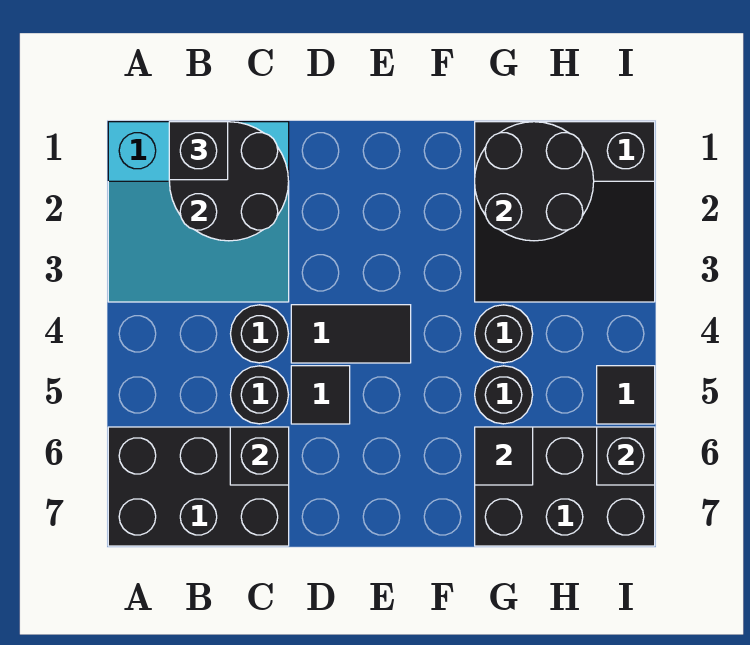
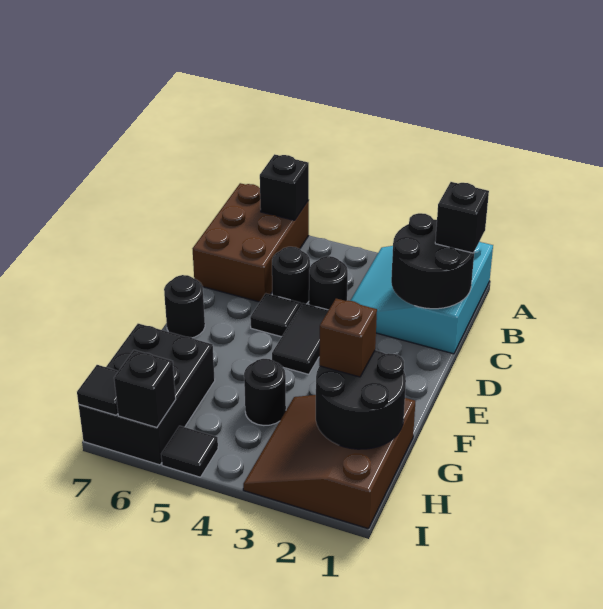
black brick A6:C7 level 1 -> brown brick A6:C7 level 1
black brick C6 level 2 -> black brick A6 level 2
black slope G1:I3 level 1 top 1 -> brown slope G1:I3 level 1 top 1
none -> brown brick G2 level 3
black round brick G5 level 1 -> black round brick E7 level 1
black tile G6 level 2 -> black tile I7 level 2

